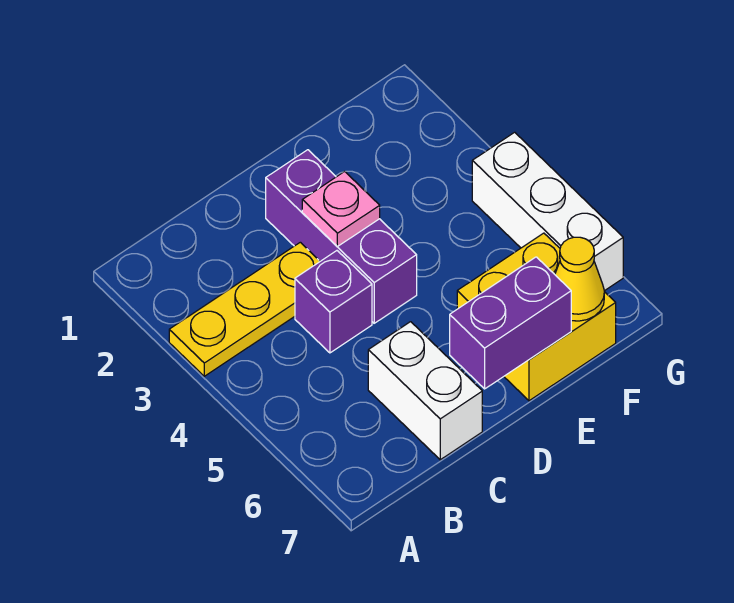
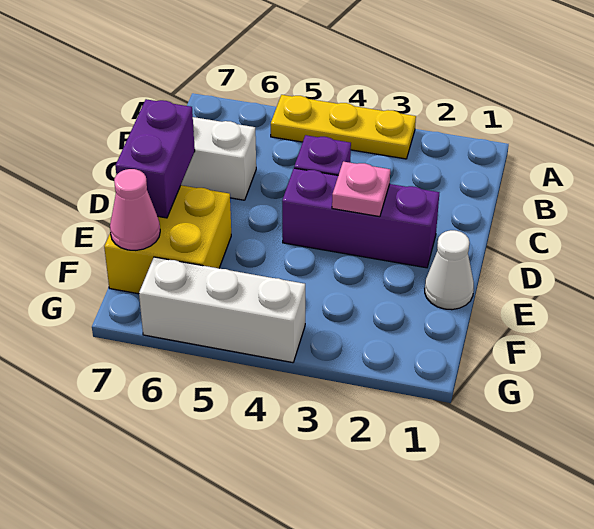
yellow plate A3:C3 level 1 -> yellow plate A3:A5 level 1
none -> white cone E1 level 1
yellow cone F7 level 2 -> pink cone F7 level 2

